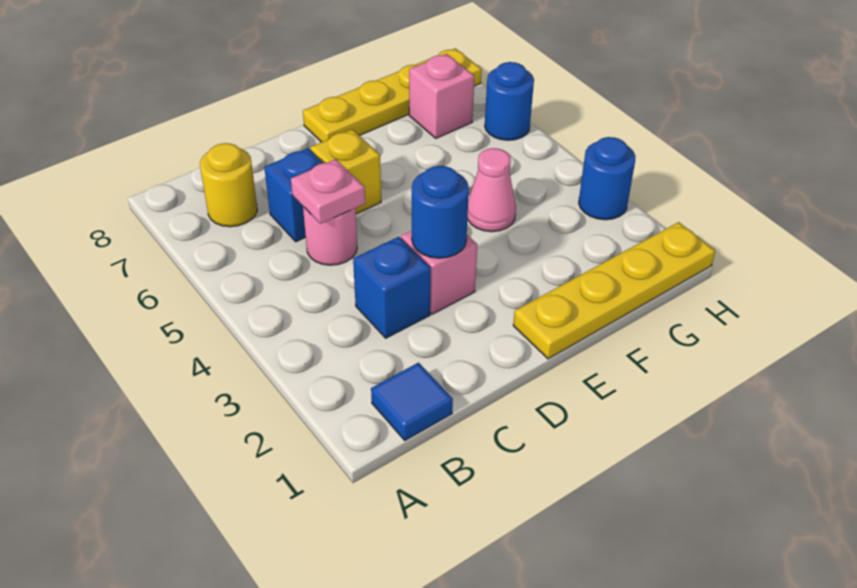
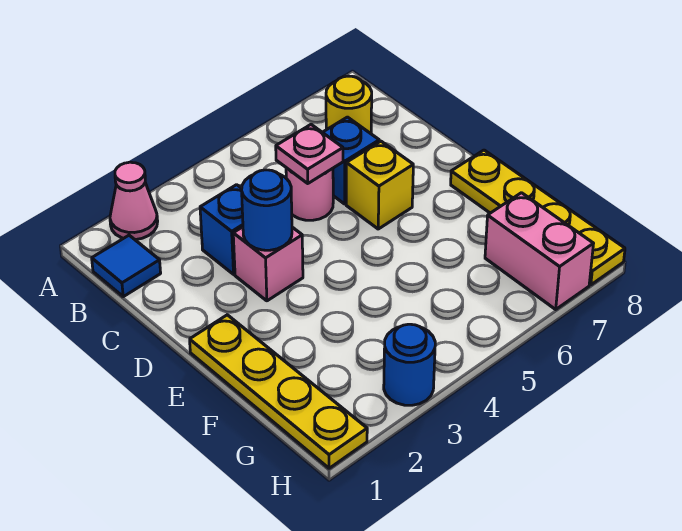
pink cone F4 level 1 -> pink cone A2 level 1
pink brick G7 level 1 -> pink brick G7:H7 level 1
blue round brick H6 level 1 -> none

